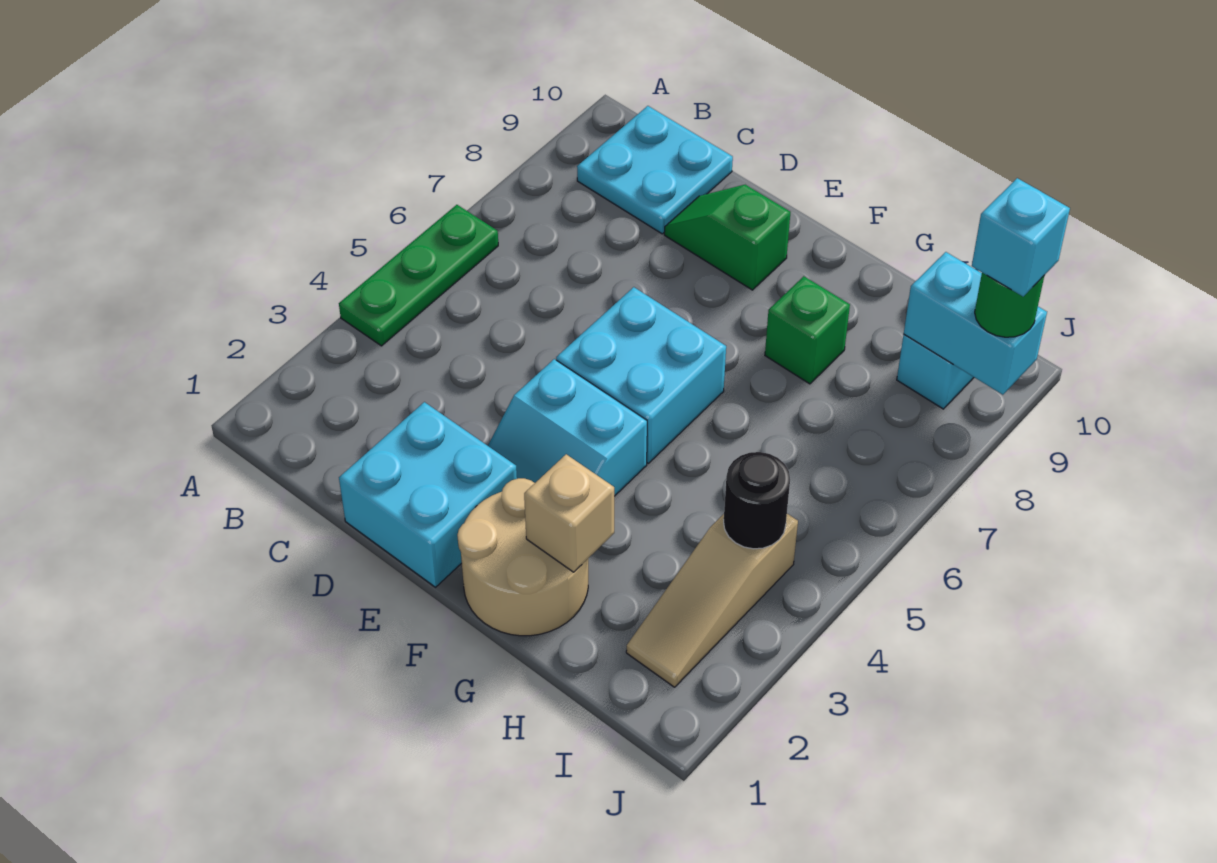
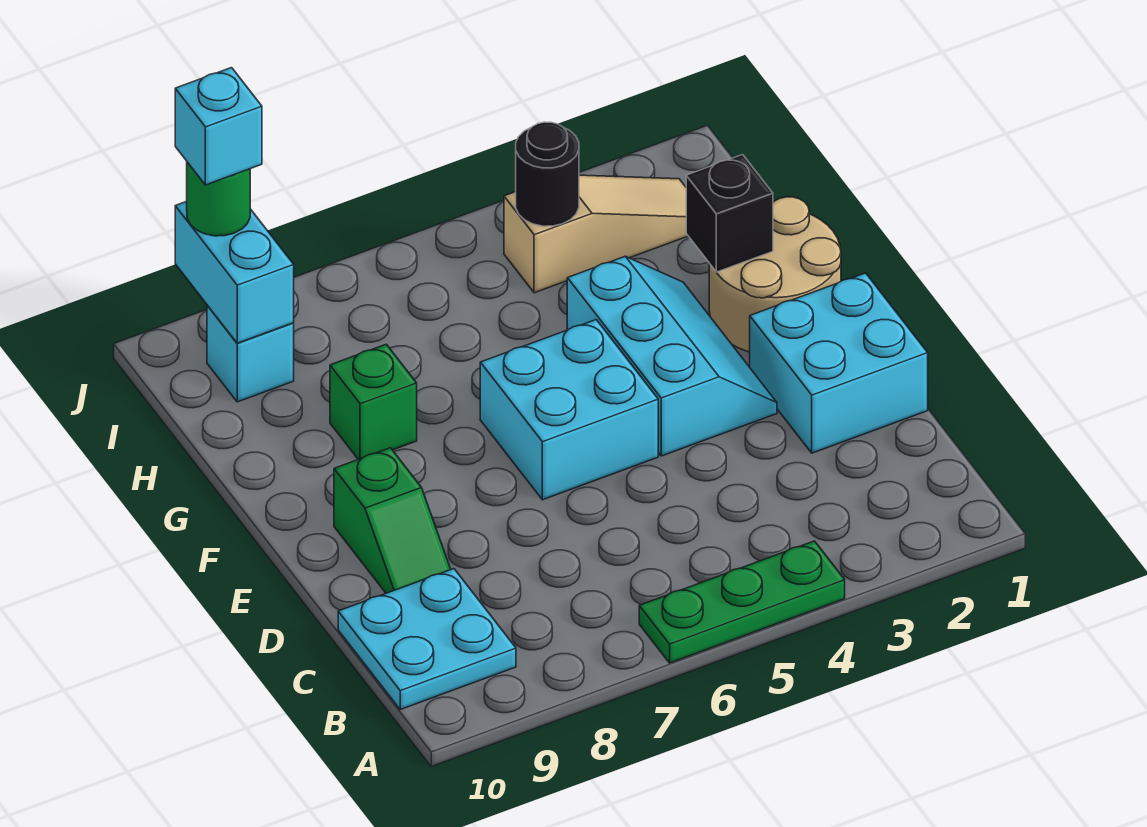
cyan slope E3:F4 level 1 top 4 -> cyan slope E3:G4 level 1 top 4
tan brick G2 level 2 -> black brick G2 level 2

